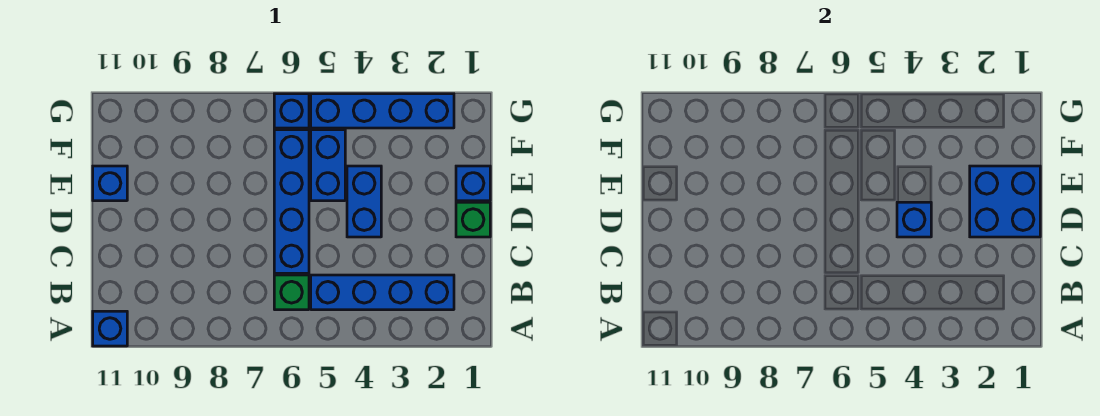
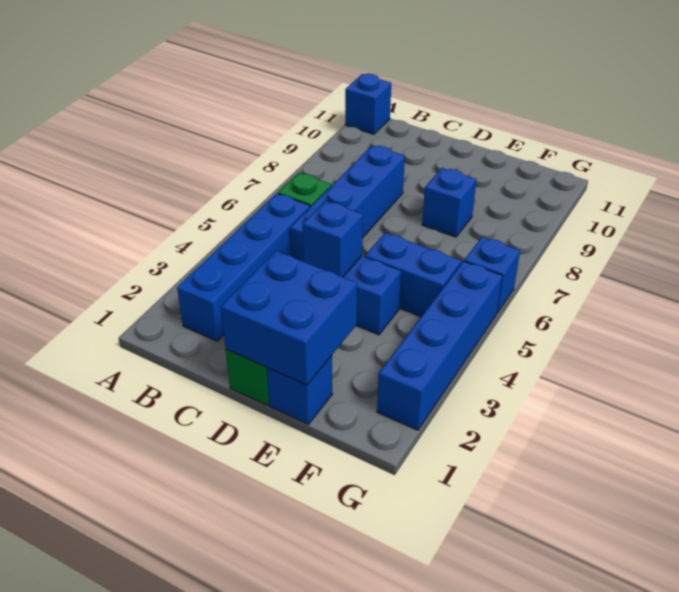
blue brick C6:F6 level 1 -> blue brick C5:C8 level 1
blue brick E11 level 1 -> blue brick E8 level 1

